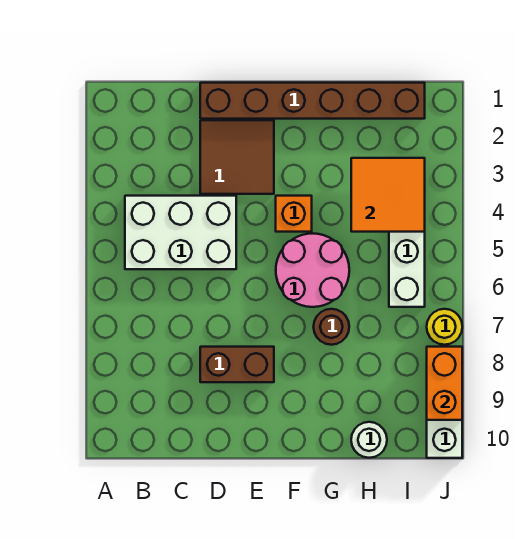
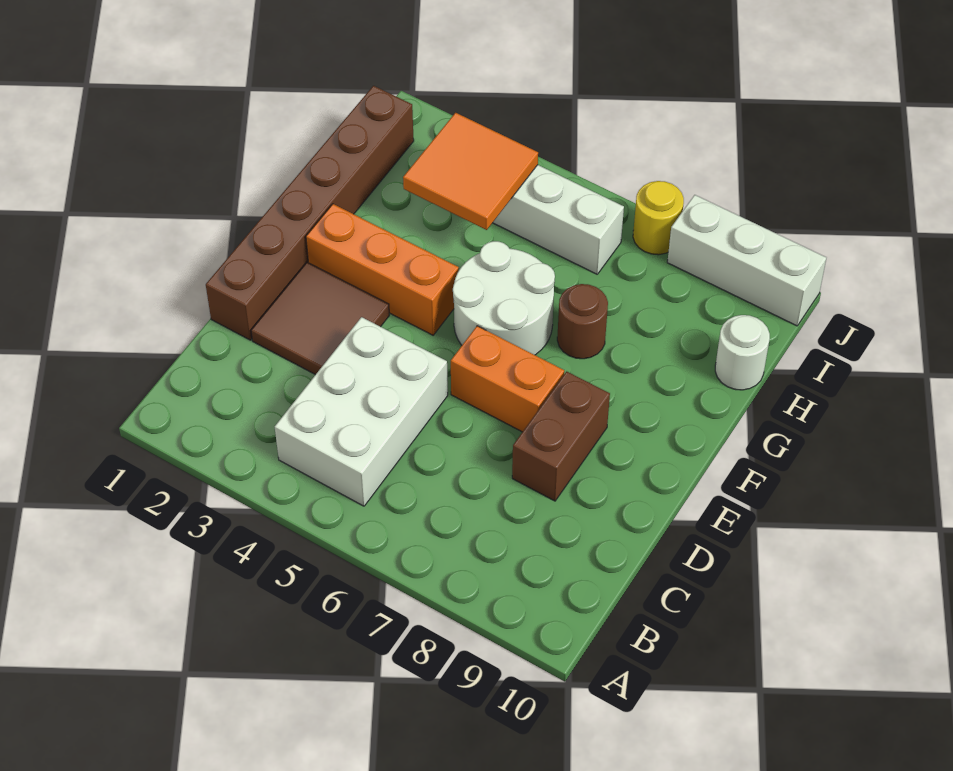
orange brick F4 level 1 -> orange brick F2:F4 level 1
pink round brick F5:G6 level 1 -> white round brick F5:G6 level 1
orange brick J8:J9 level 2 -> orange brick E6:E7 level 1

